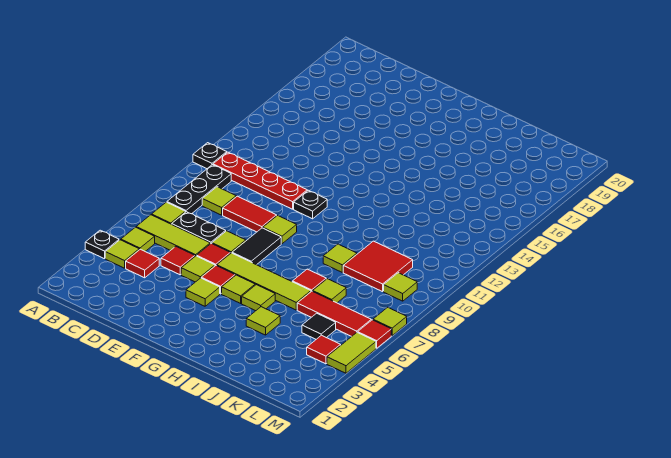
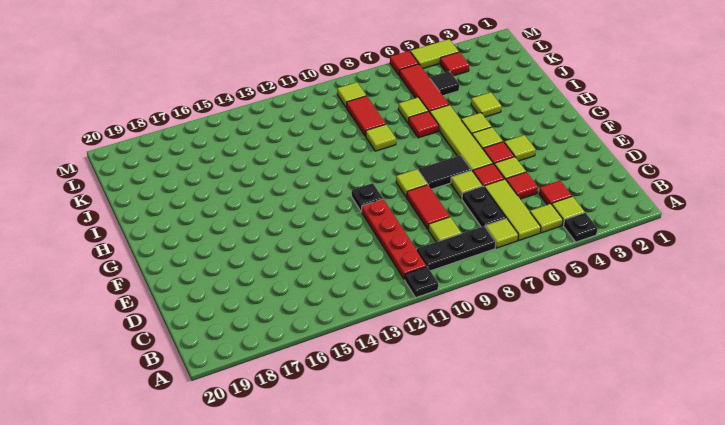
red tile J9:K10 level 1 -> red tile J9:K9 level 1
lime tile M7 level 1 -> none

